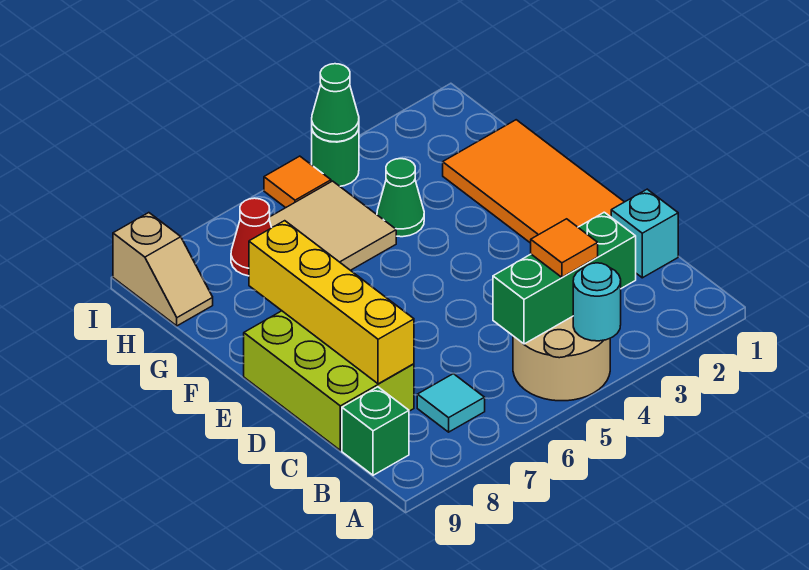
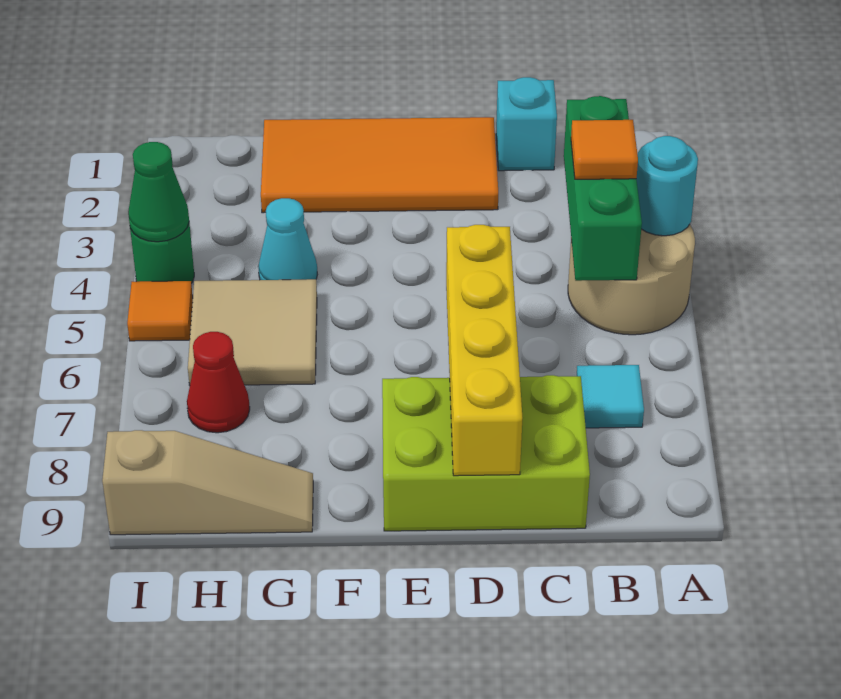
green brick B9 level 1 -> none
yellow brick C8:F8 level 2 -> yellow brick D6:D9 level 2
green cone G4 level 1 -> cyan cone G4 level 1
tan slope H9:I9 level 1 top I -> tan slope G9:I9 level 1 top I

